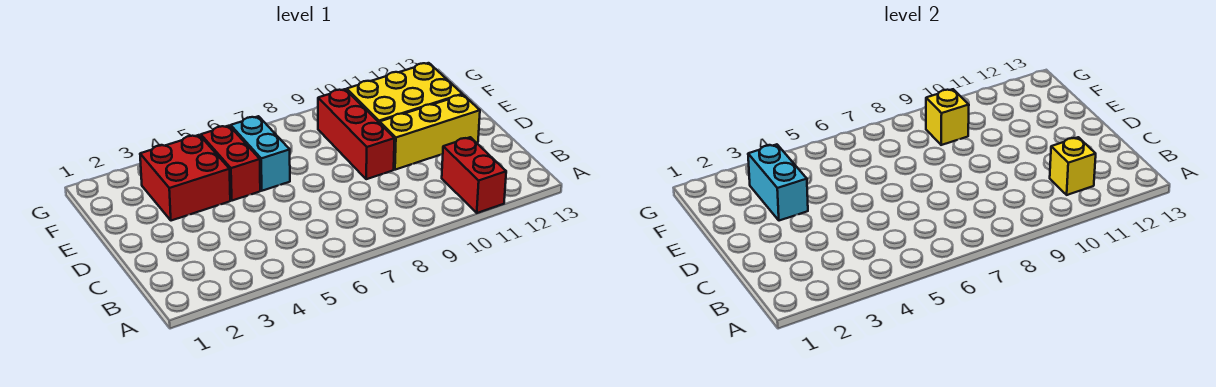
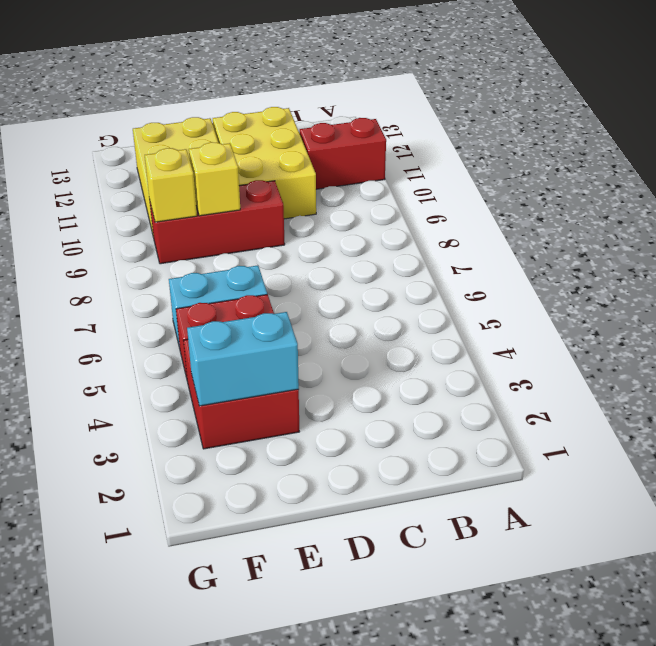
yellow brick B11 level 2 -> yellow brick E9 level 2
yellow brick D10:D12 level 1 -> yellow brick C10:D12 level 1

